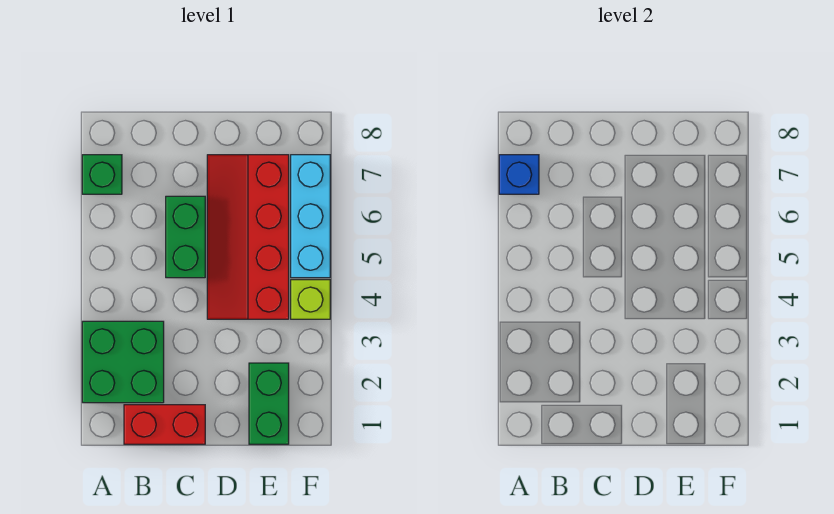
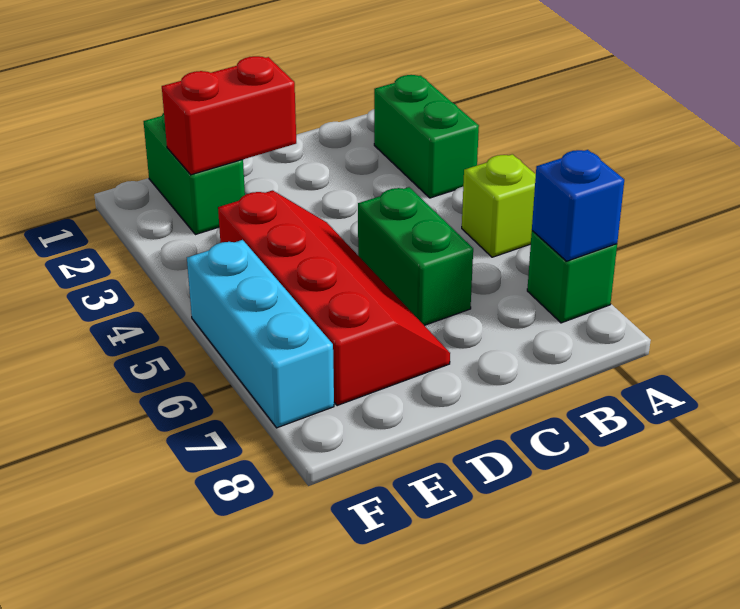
green brick A2:B3 level 1 -> green brick A2:A3 level 1
red brick B1:C1 level 1 -> red brick D2:E2 level 2
lime brick F4 level 1 -> lime brick A5 level 1

